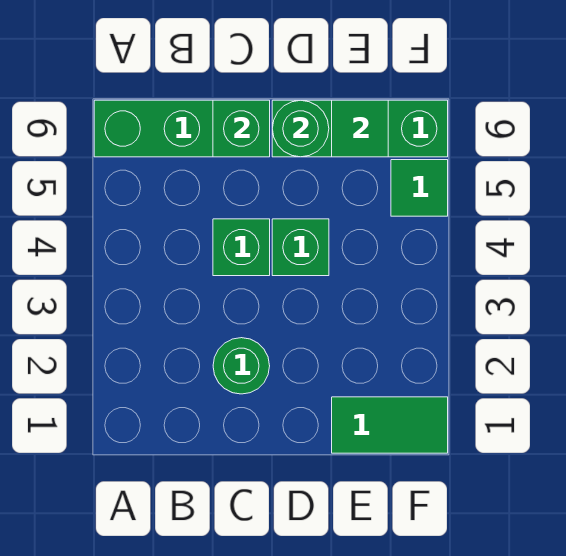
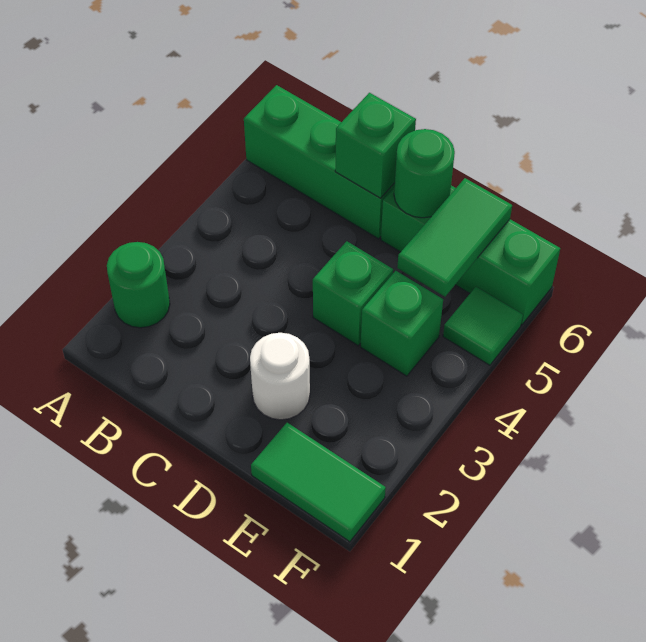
green round brick C2 level 1 -> green round brick A2 level 1
green brick C4 level 1 -> green brick E4 level 1
none -> white round brick D2 level 1
green tile E6 level 2 -> green tile E5:E6 level 2

